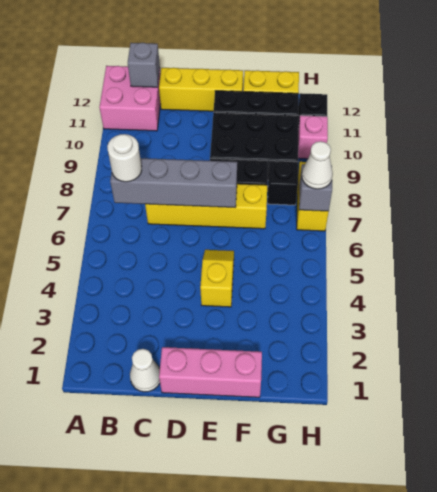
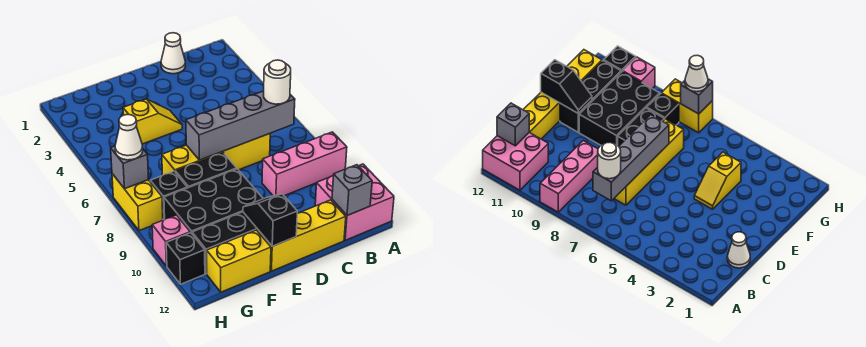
pink brick D1:F1 level 1 -> pink brick A9:C9 level 1
yellow slope E4:E5 level 1 top 4 -> yellow slope E4:F4 level 1 top F
none -> black slope E11:E12 level 2 top 12

